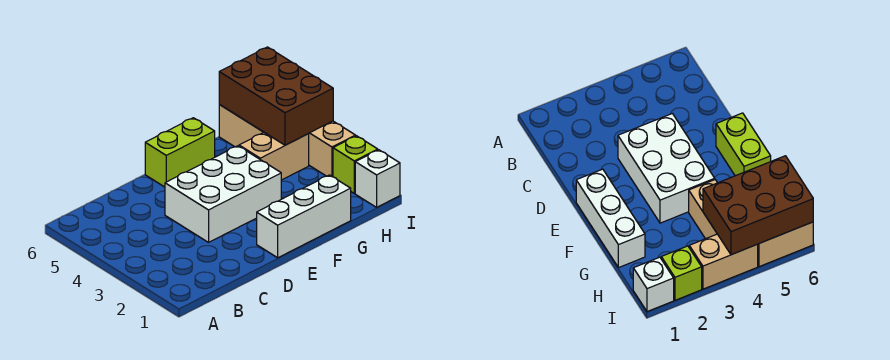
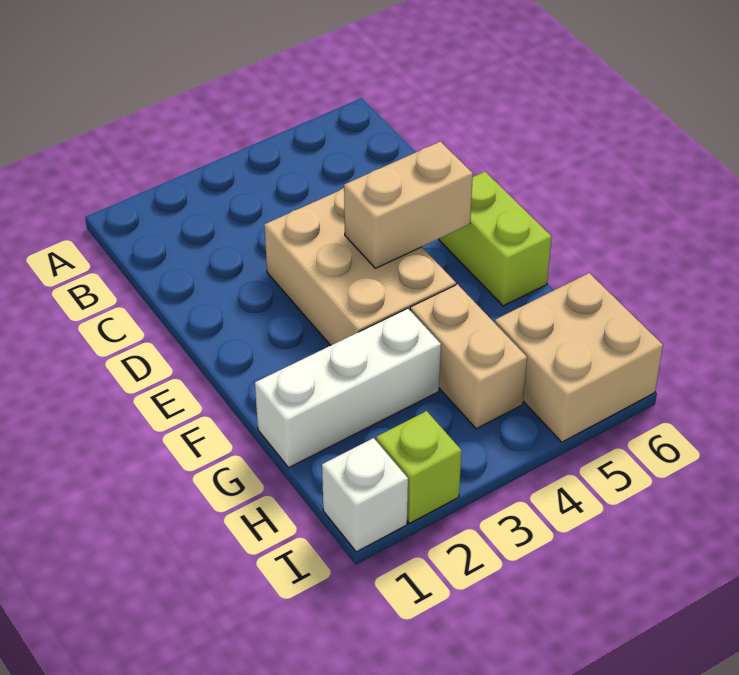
white brick D3:F4 level 1 -> tan brick D3:F4 level 1
white brick E1:G1 level 1 -> white brick G1:G3 level 1
brown brick H4:I6 level 2 -> none
tan brick I3:I4 level 1 -> tan brick E4:E5 level 2

